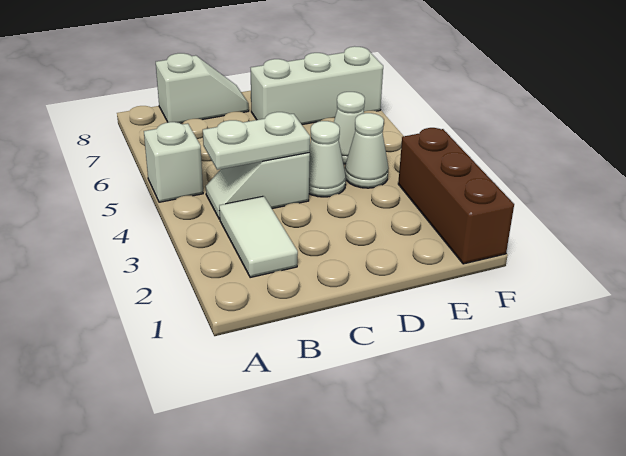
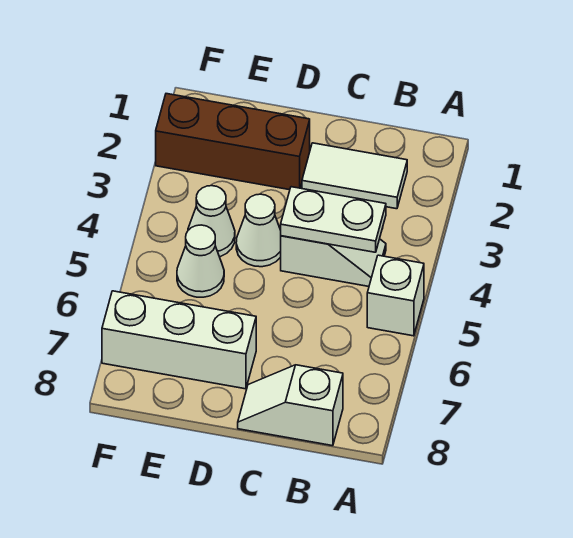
white tile B2:B3 level 1 -> white tile B2:C2 level 1
brown brick F1:F3 level 1 -> brown brick D2:F2 level 1

